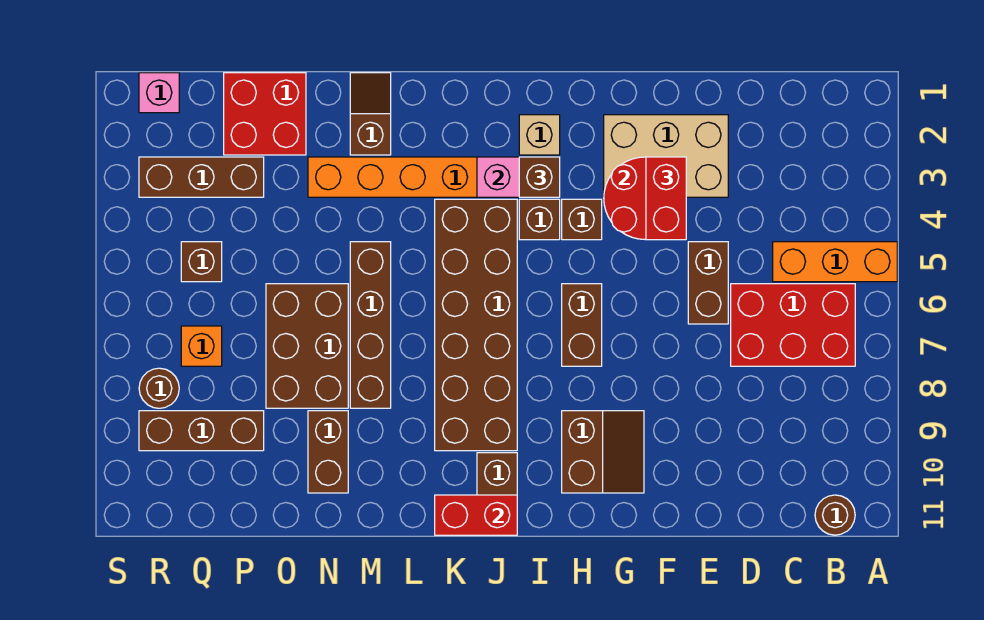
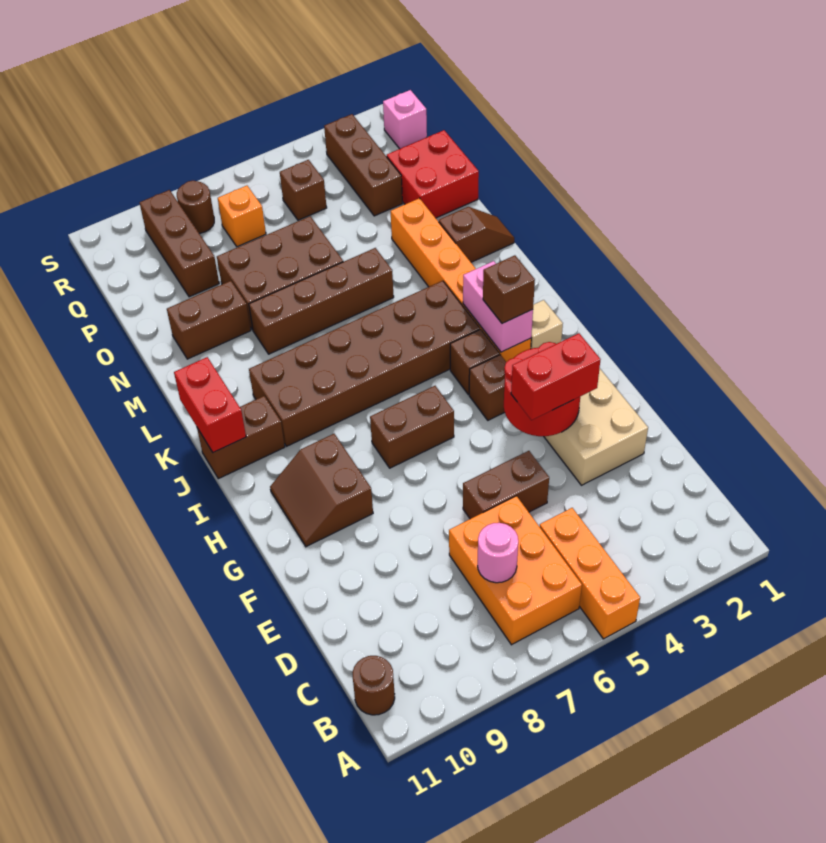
red brick B6:D7 level 1 -> orange brick B6:D7 level 1
none -> pink round brick C7 level 2
brown slope G9:H10 level 1 top H -> brown slope G9:H10 level 1 top 9

